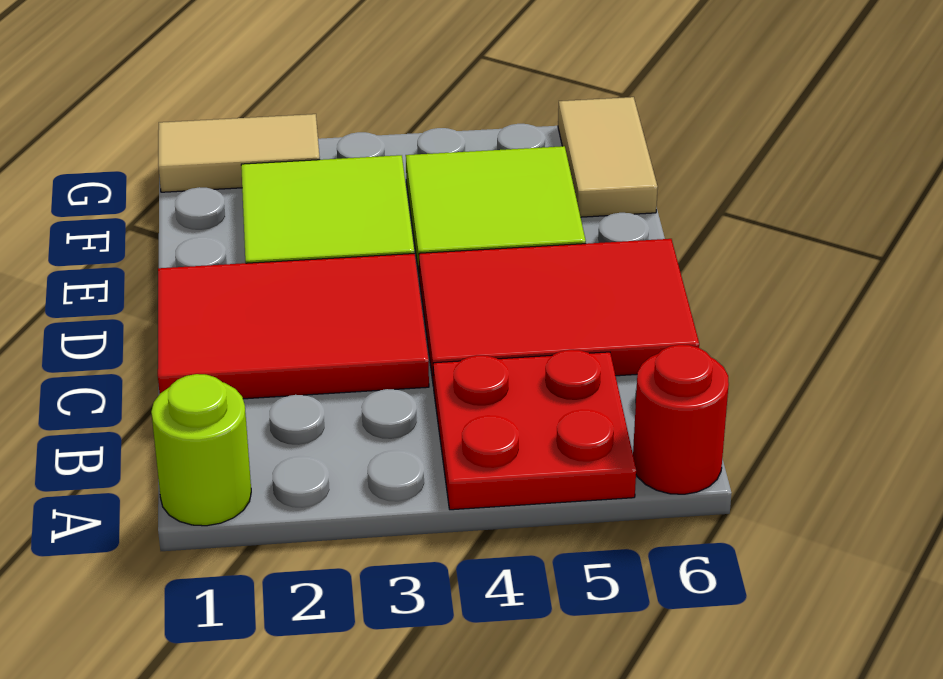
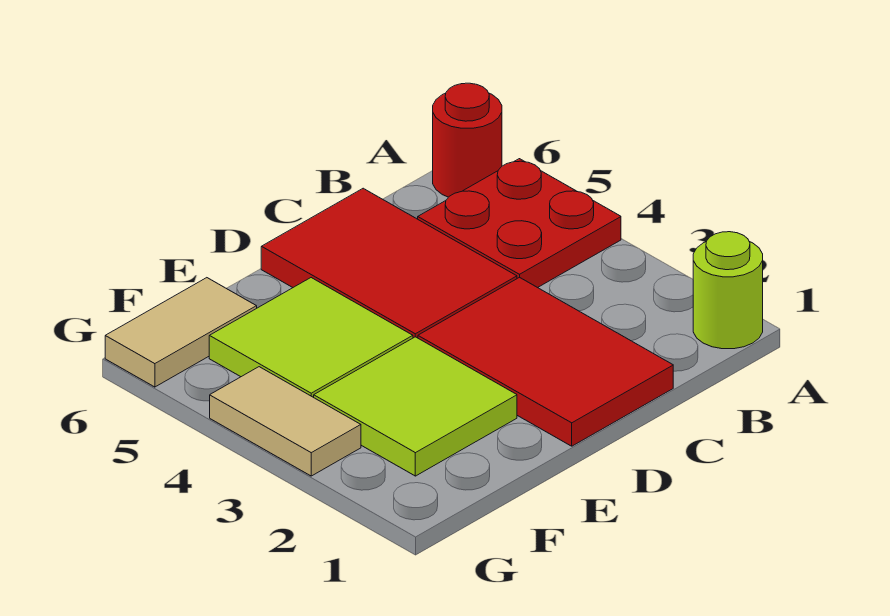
tan tile G1:G2 level 1 -> tan tile G3:G4 level 1

